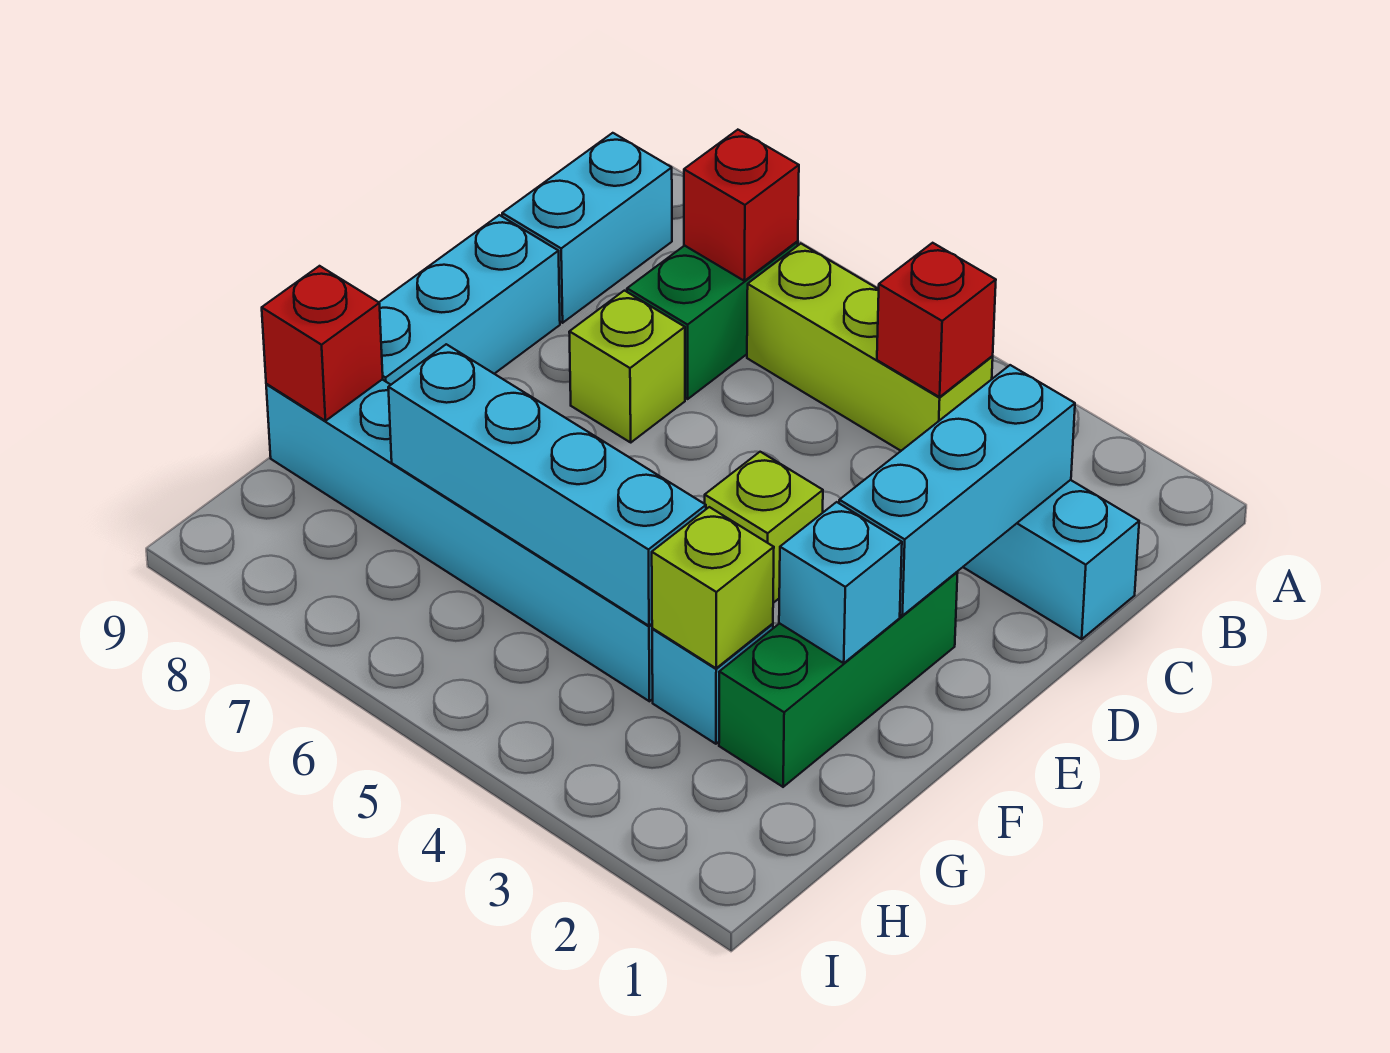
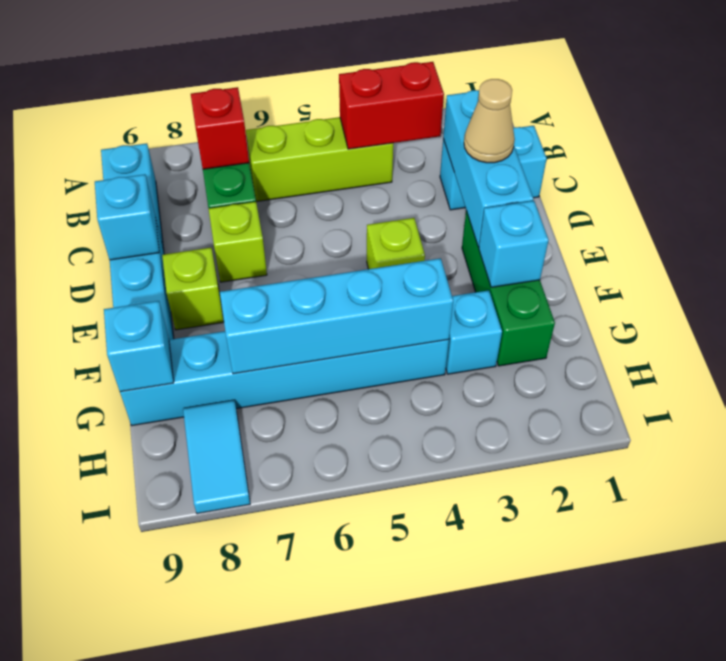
red brick B4 level 2 -> red brick B3:B4 level 2
none -> tan cone D2 level 3
none -> cyan brick D9 level 2
lime brick G3 level 2 -> lime brick E8 level 1
red brick G9 level 2 -> cyan brick G9 level 2
none -> cyan tile H8:I8 level 1

